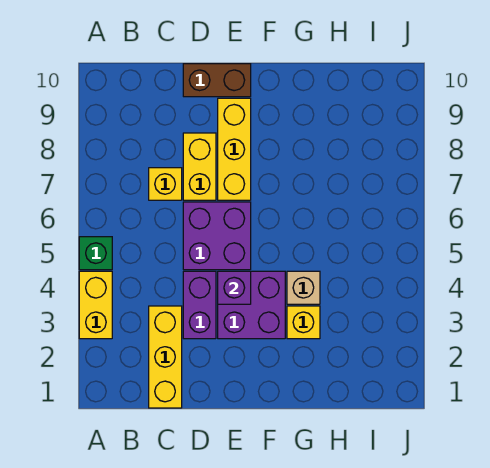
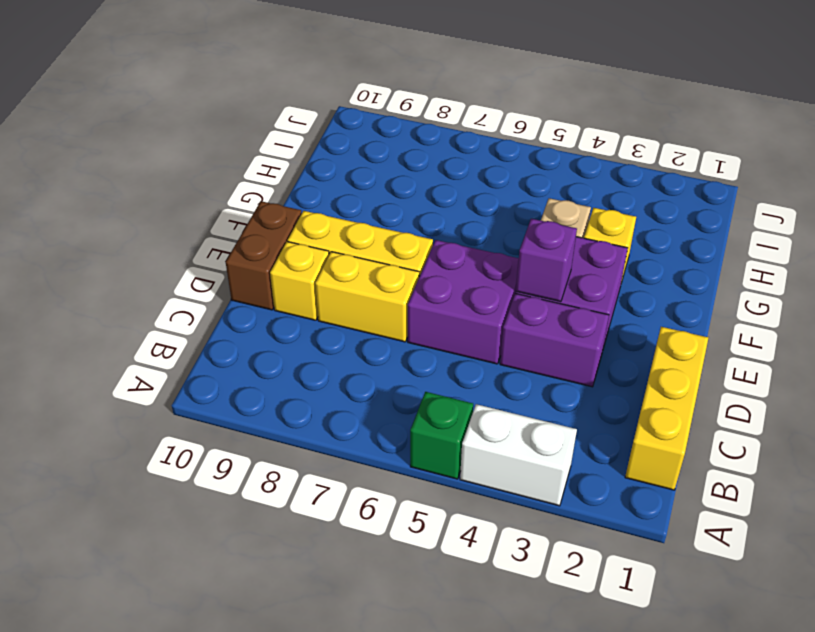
yellow brick A3:A4 level 1 -> white brick A3:A4 level 1
yellow brick C1:C3 level 1 -> yellow brick B1:D1 level 1
yellow brick C7 level 1 -> yellow brick D9 level 1

